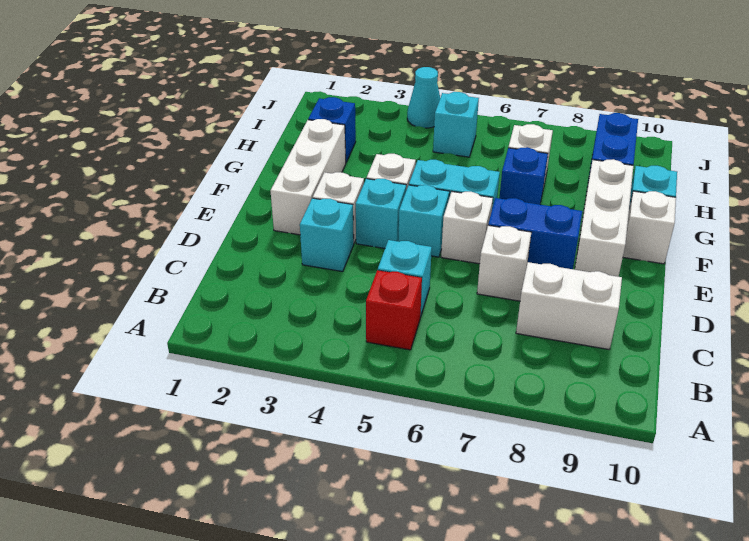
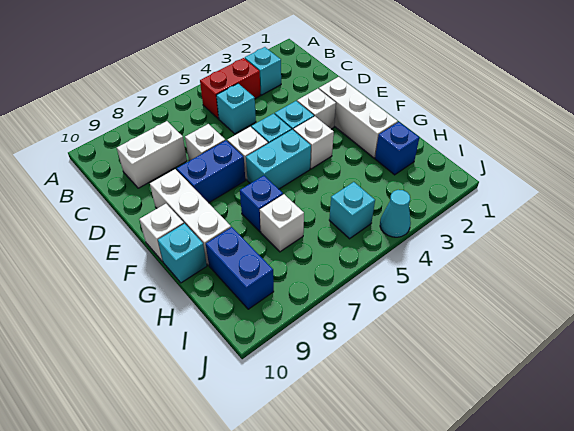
red brick B5 level 1 -> red brick B4:B5 level 1
cyan brick D3 level 1 -> cyan brick B3 level 1

